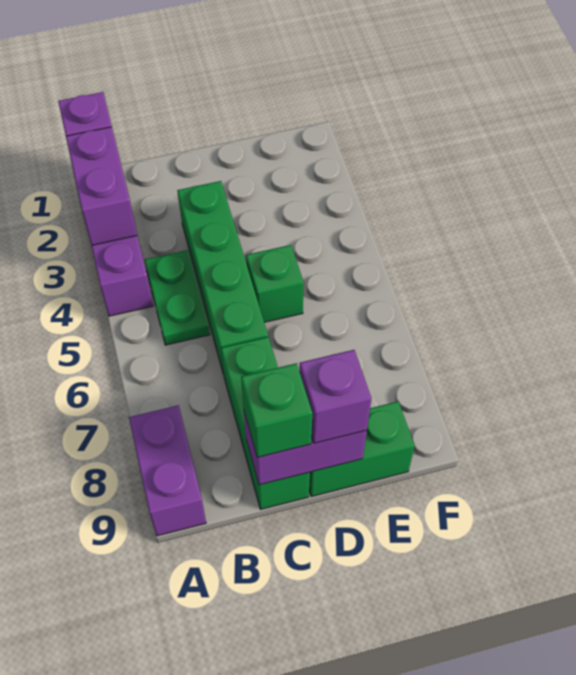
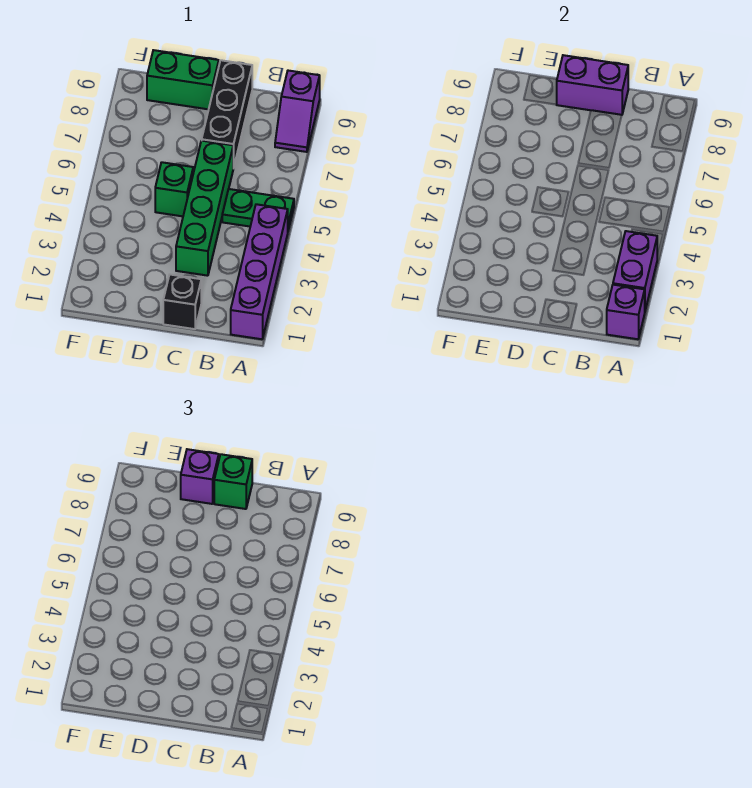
purple brick A8:A9 level 1 -> purple slope A8:A9 level 1 top 9
green plate B4:B5 level 1 -> green plate A5:B5 level 1
none -> black brick C1 level 1
green brick C7:C9 level 1 -> black brick C7:C9 level 1

